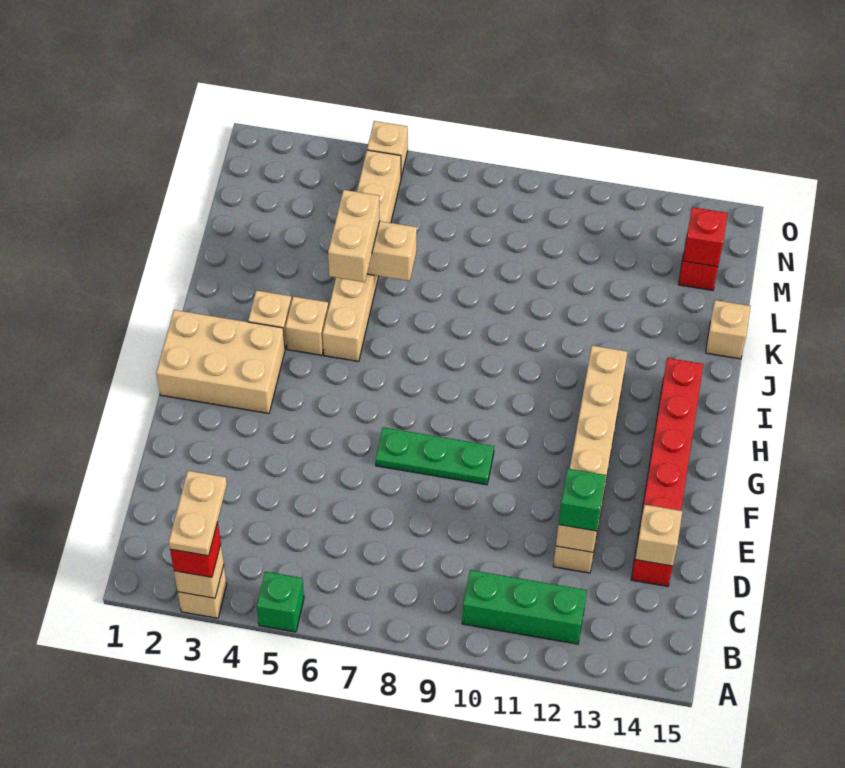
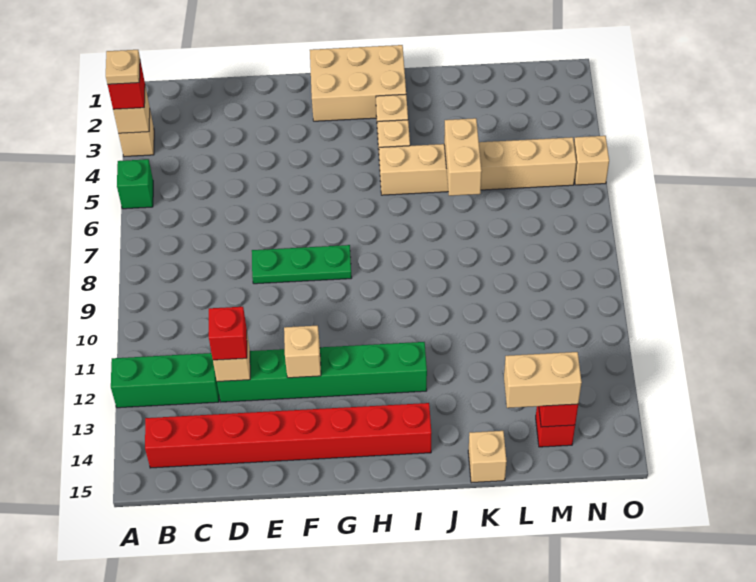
tan plate A3:B3 level 4 -> tan plate A3 level 4
green brick B10:B12 level 1 -> green brick A12:C12 level 1
tan brick D12:I12 level 1 -> green brick D12:I12 level 1
green brick D12 level 3 -> red brick D12 level 3
red brick D14:I14 level 1 -> red brick B14:I14 level 1
tan brick D14 level 2 -> tan brick F12 level 2
green plate F7:F9 level 1 -> green plate E8:G8 level 1
tan brick G1:H3 level 1 -> tan brick G1:I2 level 1
tan brick J5:K5 level 3 -> tan brick L14:M14 level 3

